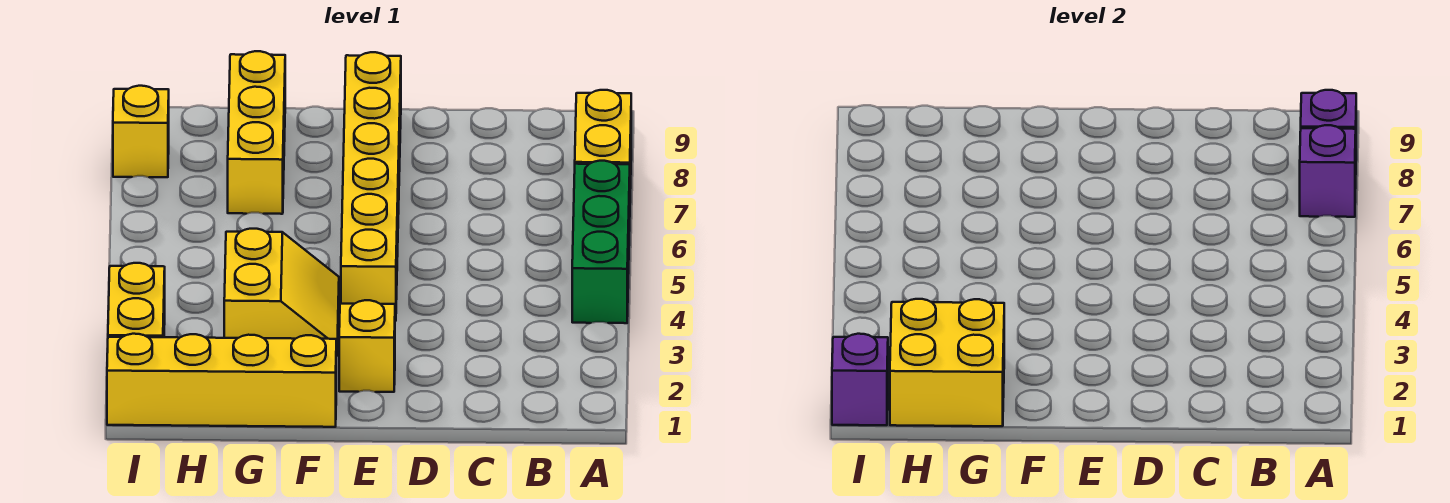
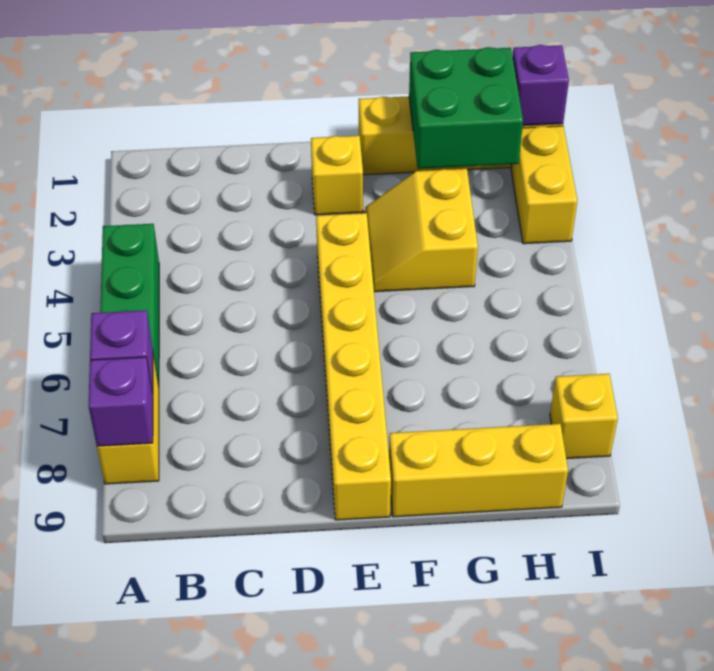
yellow brick G1:H2 level 2 -> green brick G1:H2 level 2
yellow brick G7:G9 level 1 -> yellow brick F9:H9 level 1

